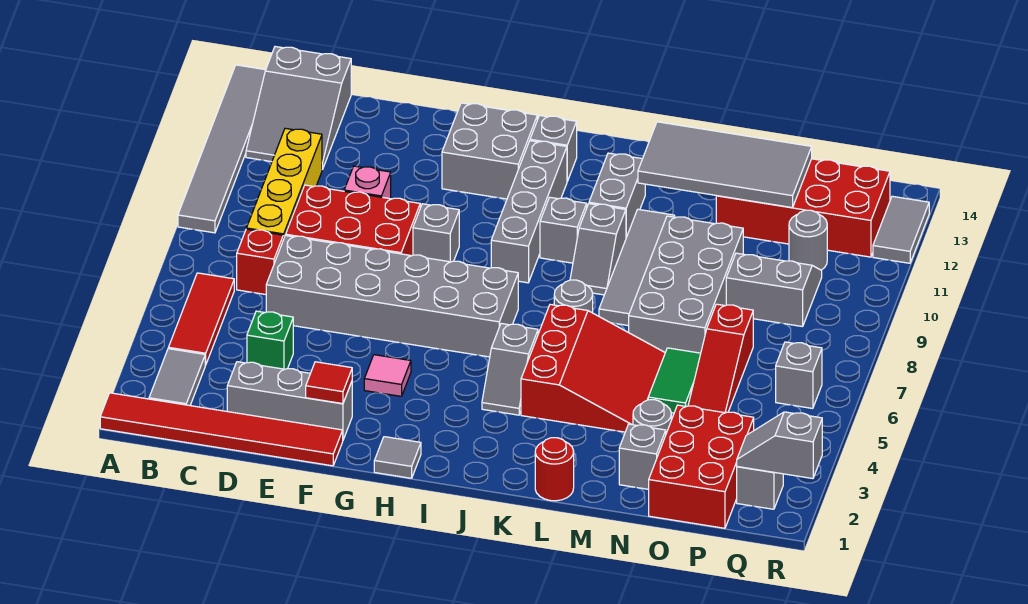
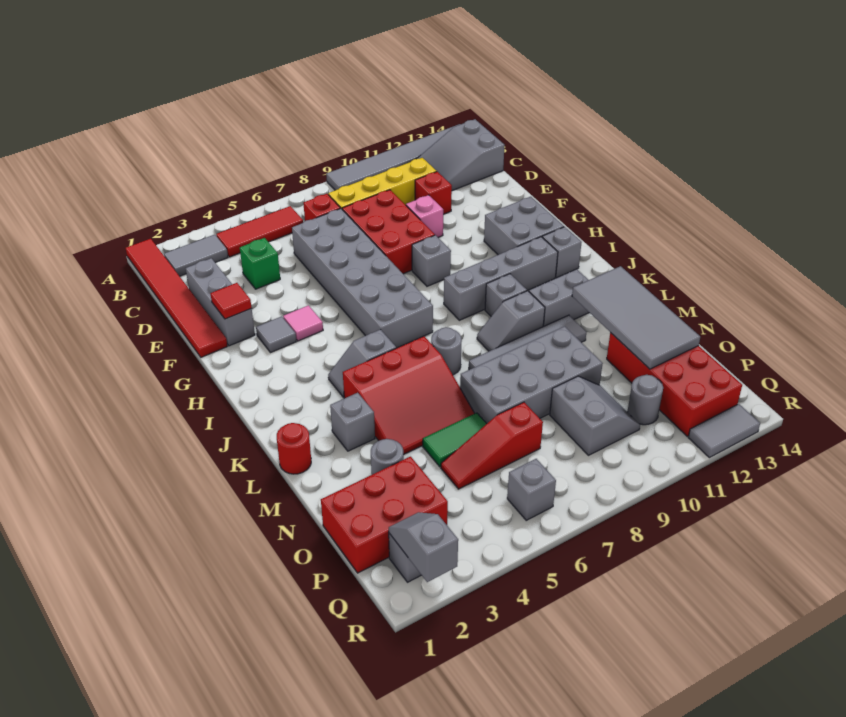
none -> red brick D11 level 1
grey tile H1 level 1 -> grey tile G3 level 1
grey brick N2 level 1 -> grey brick L3 level 1

